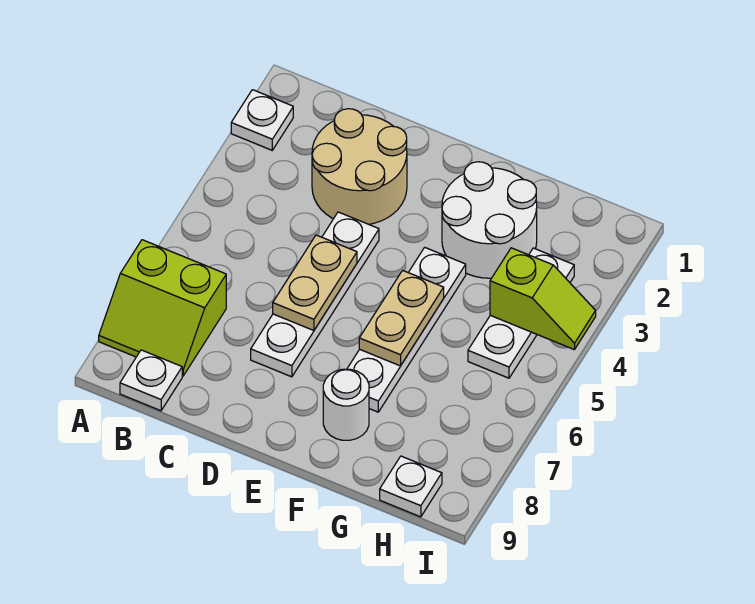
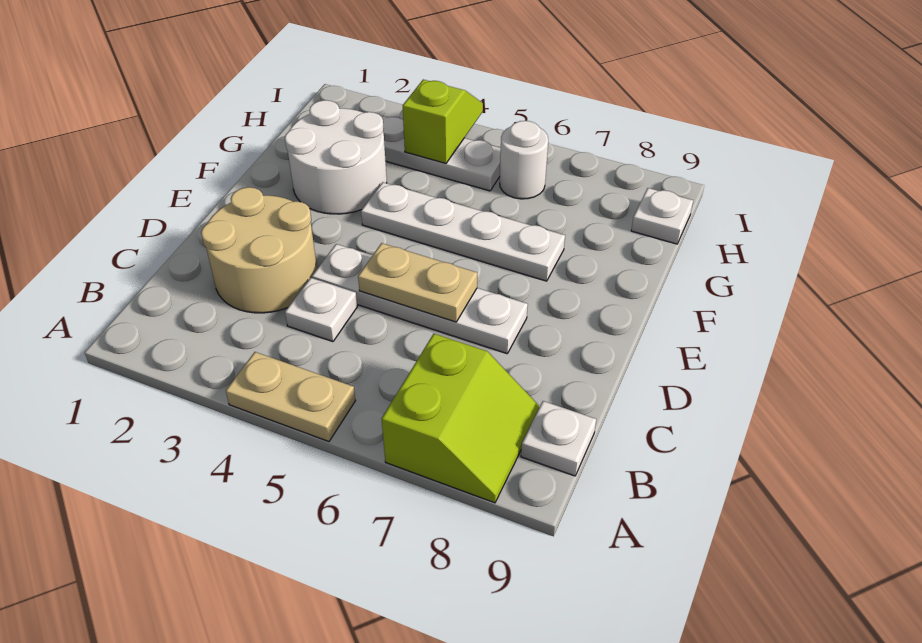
white plate A2 level 1 -> white plate C4 level 1
tan plate F5:F6 level 2 -> tan plate A4:A5 level 1
white round brick F8 level 1 -> white round brick H6 level 1

